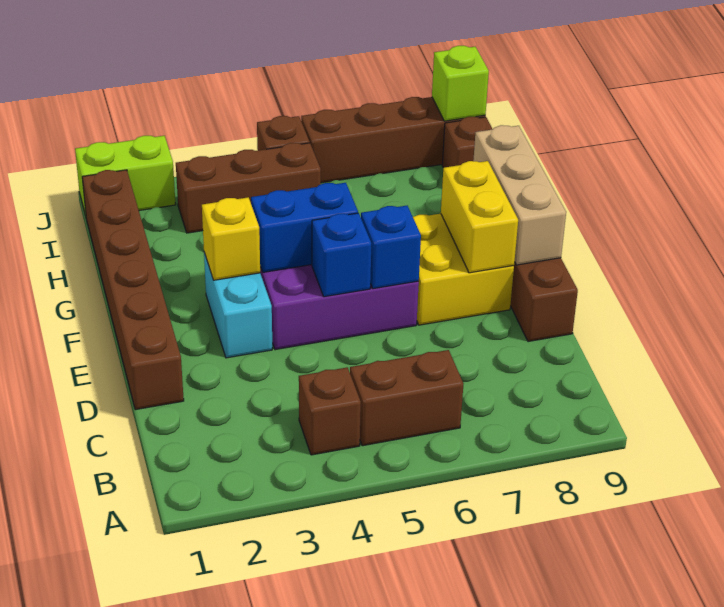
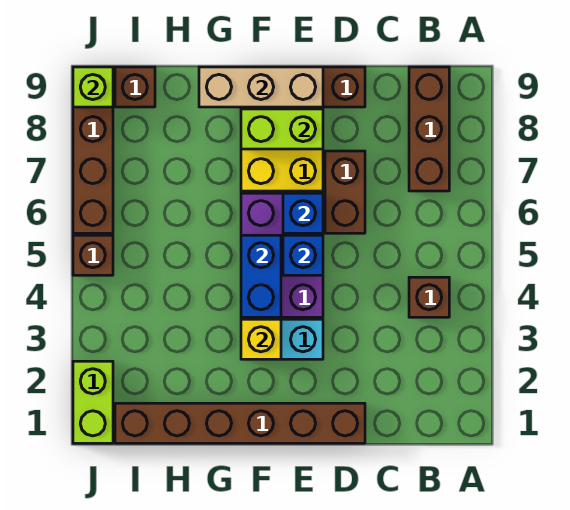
brown brick B5:B6 level 1 -> brown brick D6:D7 level 1
yellow brick E8:F8 level 2 -> lime brick E8:F8 level 2
brown brick I3:I5 level 1 -> brown brick B7:B9 level 1

